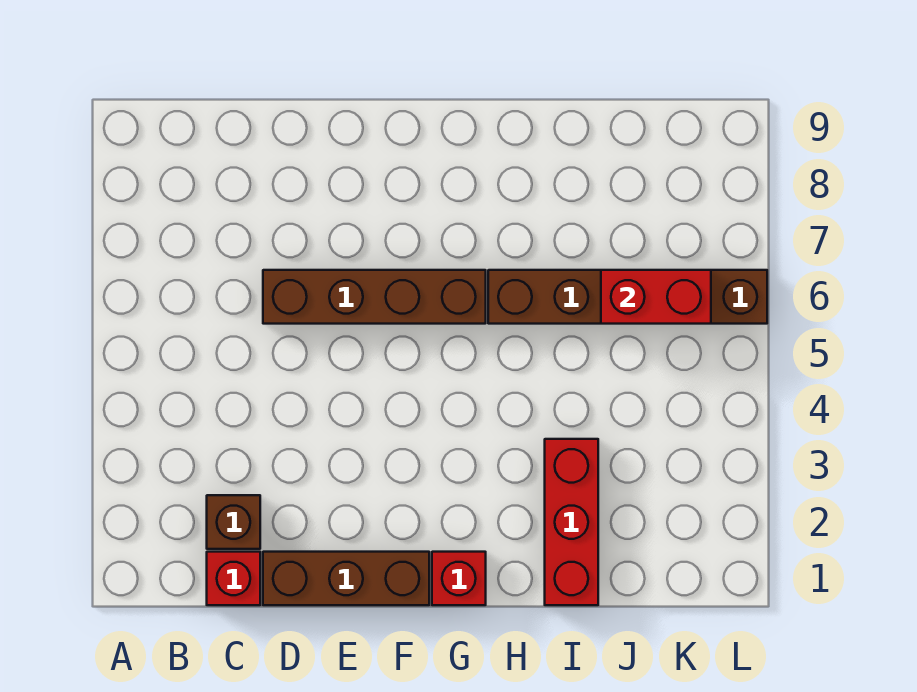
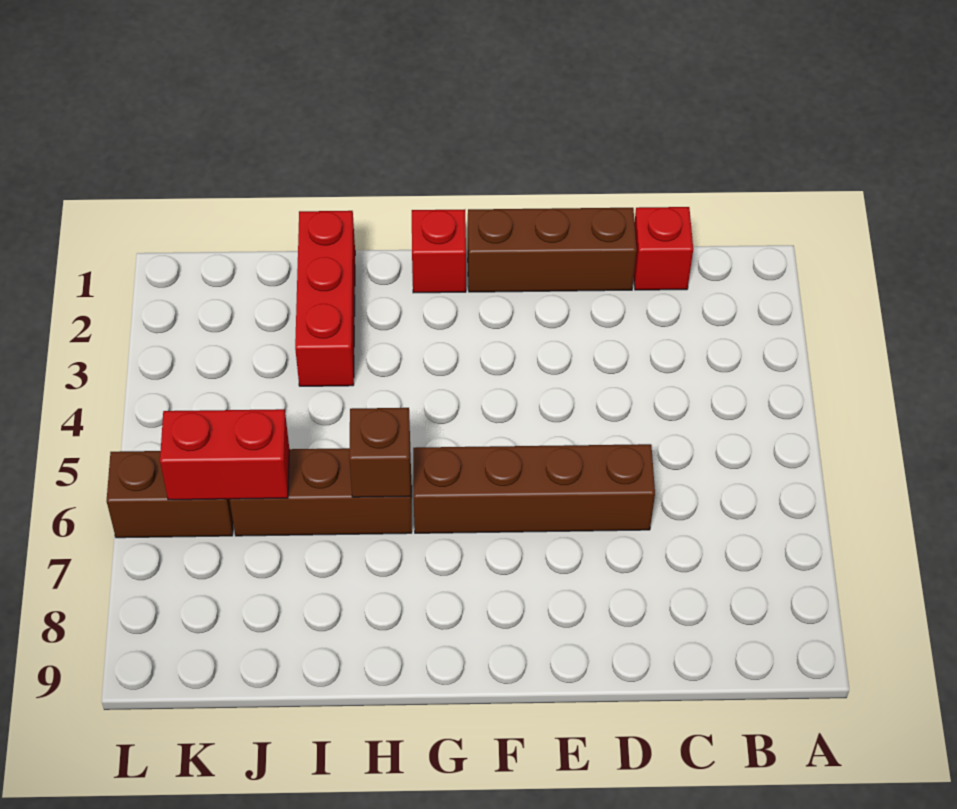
brown brick C2 level 1 -> brown brick H6 level 2

